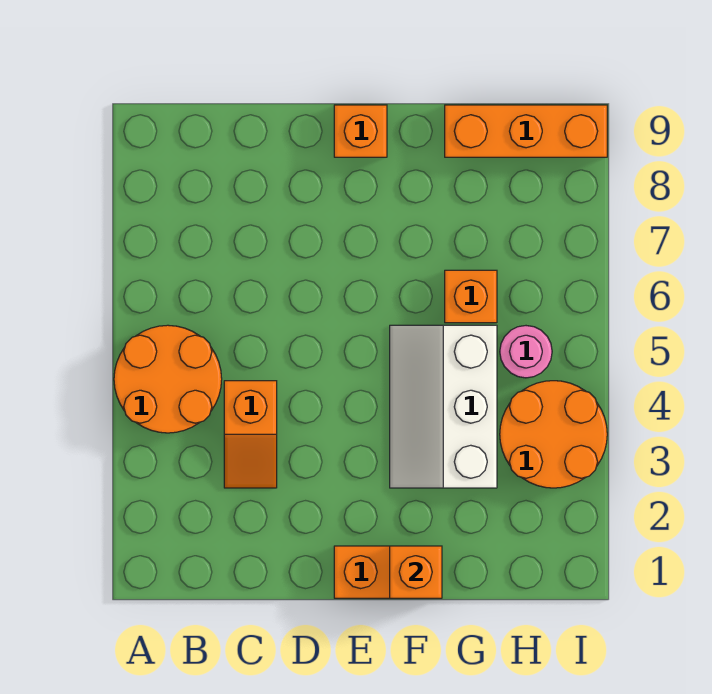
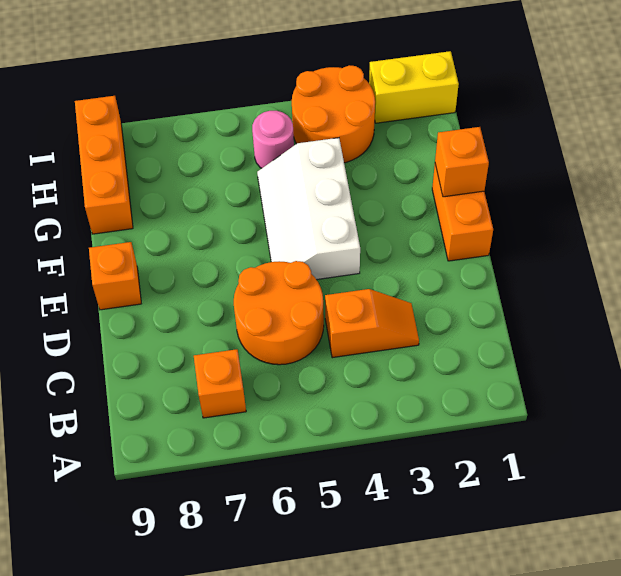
orange round brick A4:B5 level 1 -> orange round brick C5:D6 level 1
white slope F3:G5 level 1 top G -> white slope E4:G5 level 1 top 4
orange brick G6 level 1 -> orange brick B7 level 1
none -> yellow brick I1:I2 level 1

